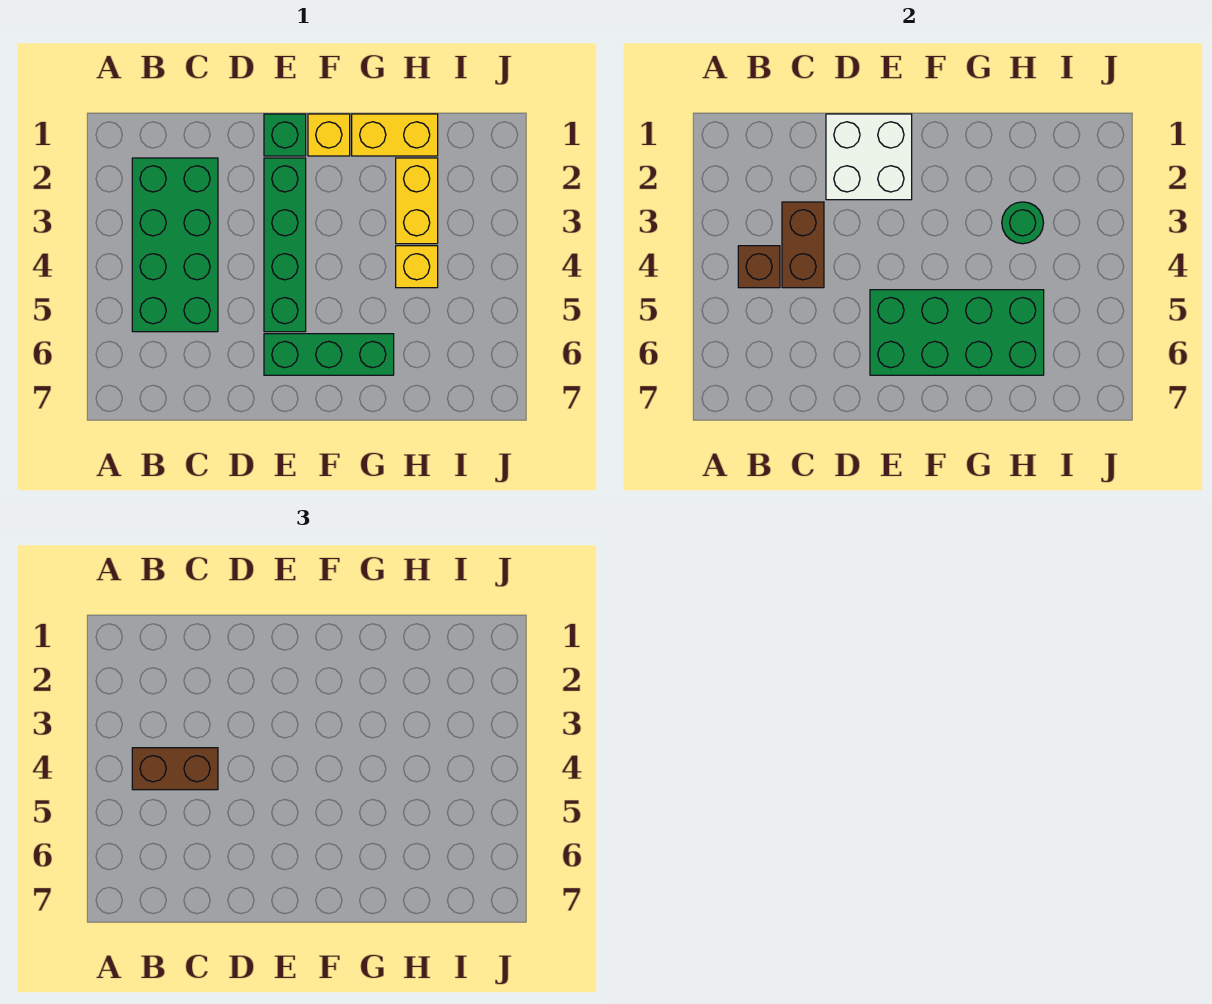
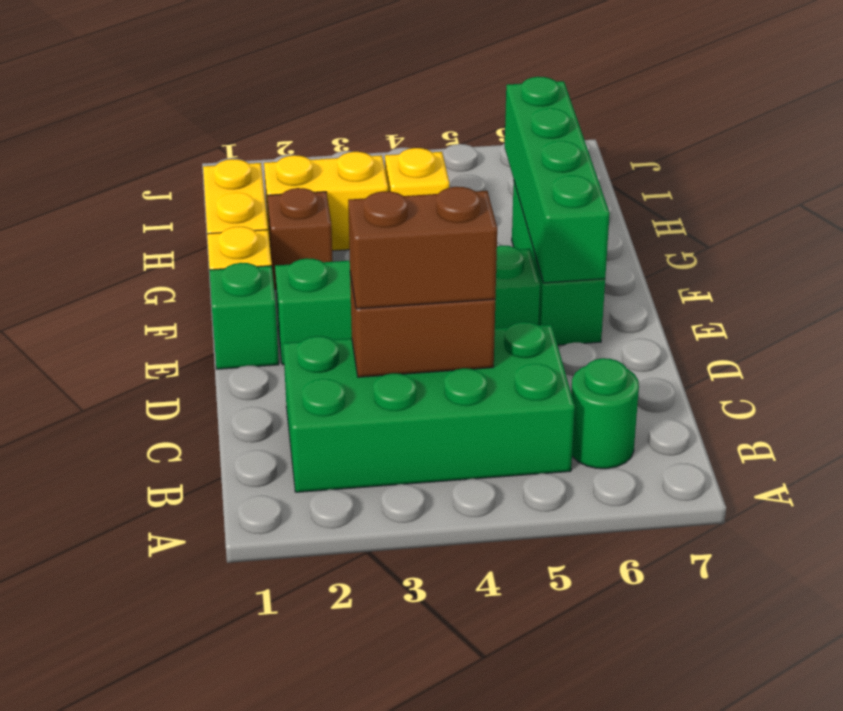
brown brick B4 level 2 -> brown brick G2 level 1
brown brick B4:C4 level 3 -> brown brick C3:C4 level 3
white brick D1:E2 level 2 -> none
green brick E5:H6 level 2 -> green brick E6:H6 level 2
green round brick H3 level 2 -> green round brick B6 level 1

